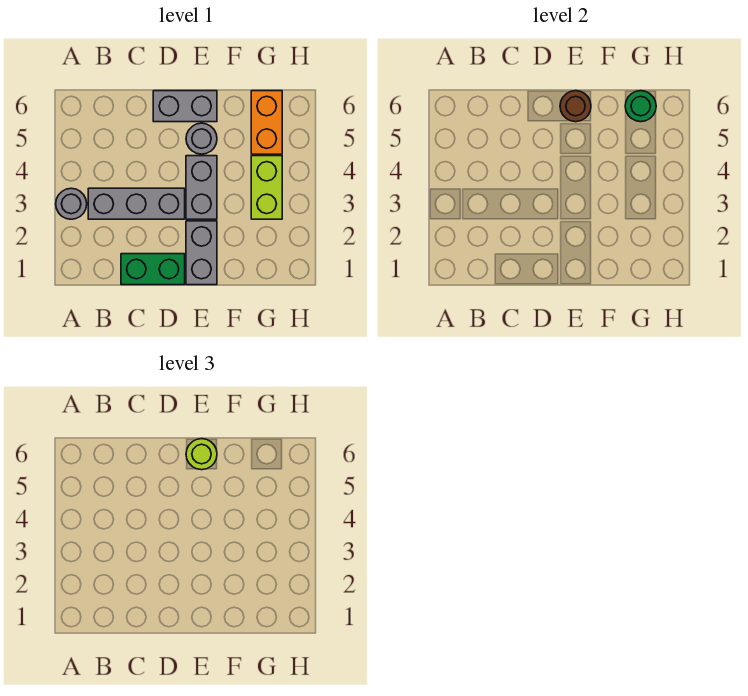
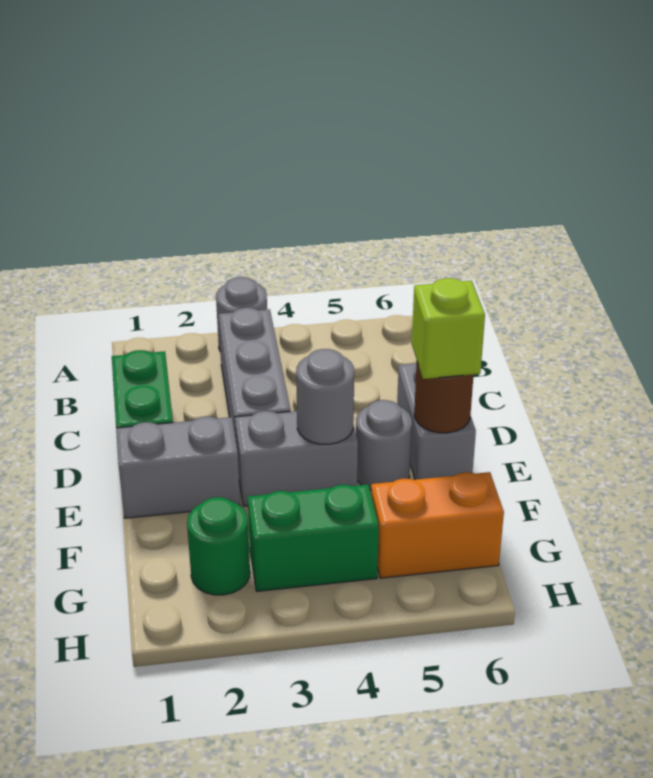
none -> grey round brick E4 level 2
lime round brick E6 level 3 -> lime brick E6 level 3
lime brick G3:G4 level 1 -> green brick G3:G4 level 1
green round brick G6 level 2 -> green round brick G2 level 1

